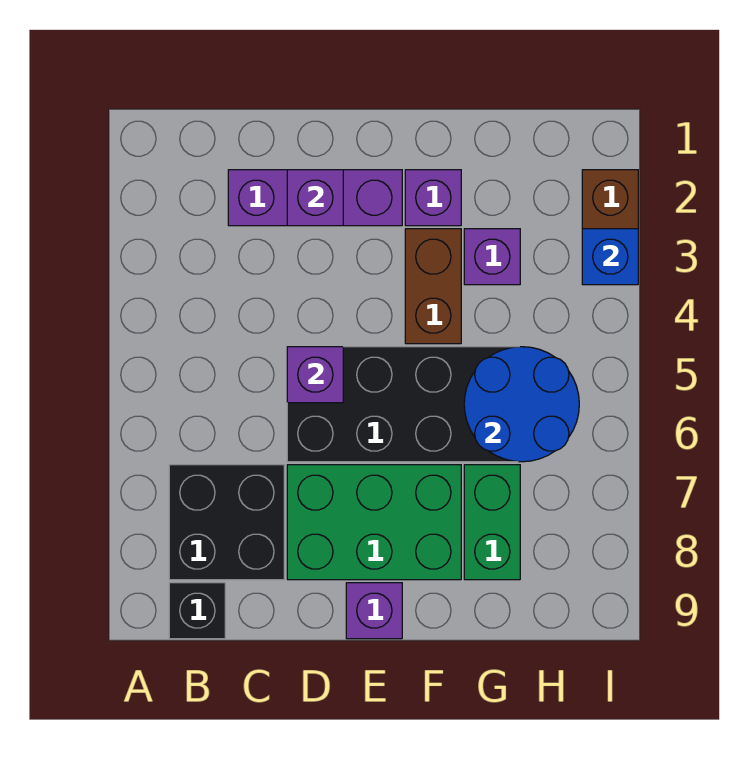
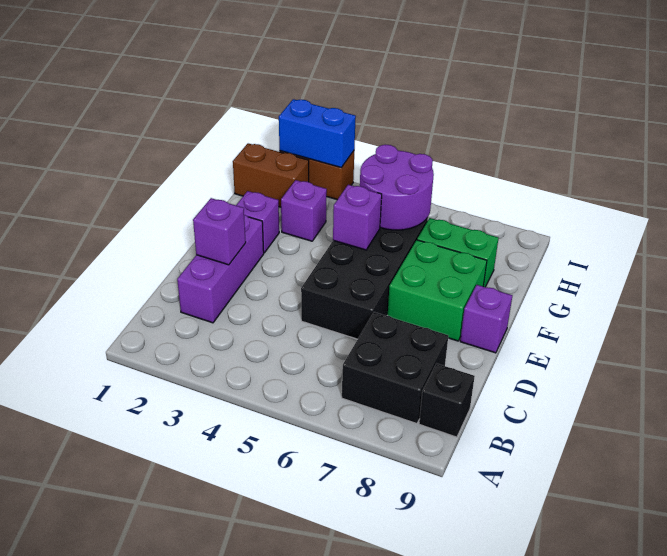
purple brick D5 level 2 -> purple brick F5 level 2
green brick D7:F8 level 1 -> green brick E7:F8 level 1
brown brick F3:F4 level 1 -> brown brick H1:H2 level 1
blue round brick G5:H6 level 2 -> purple round brick G5:H6 level 2
blue brick I3 level 2 -> blue brick I2:I3 level 2

